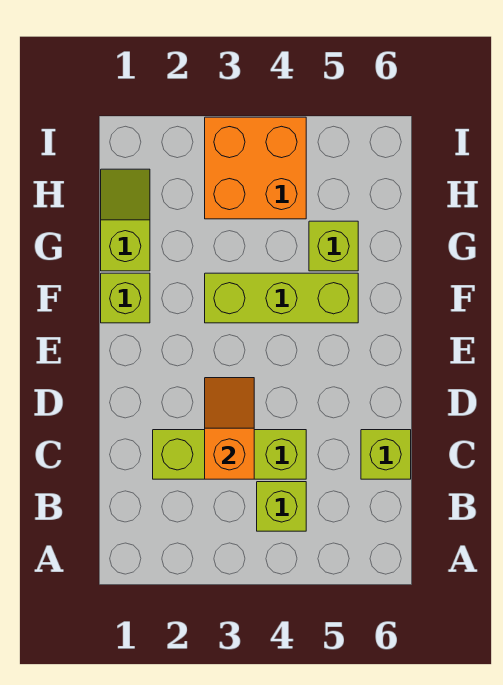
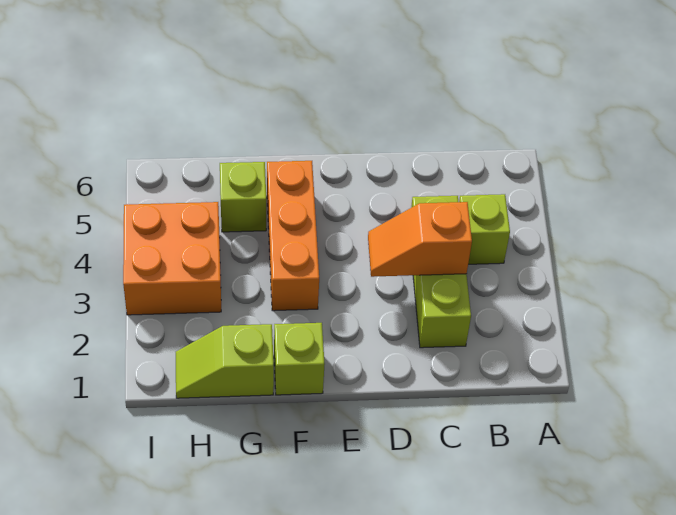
lime brick C6 level 1 -> none
lime brick F3:F5 level 1 -> orange brick F3:F5 level 1

